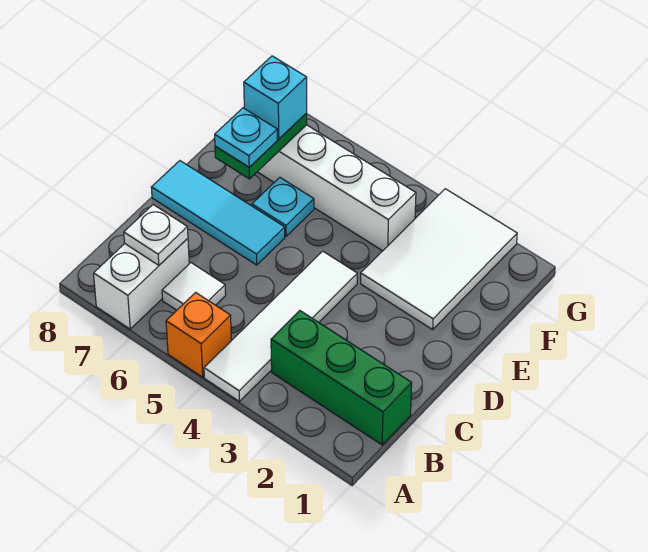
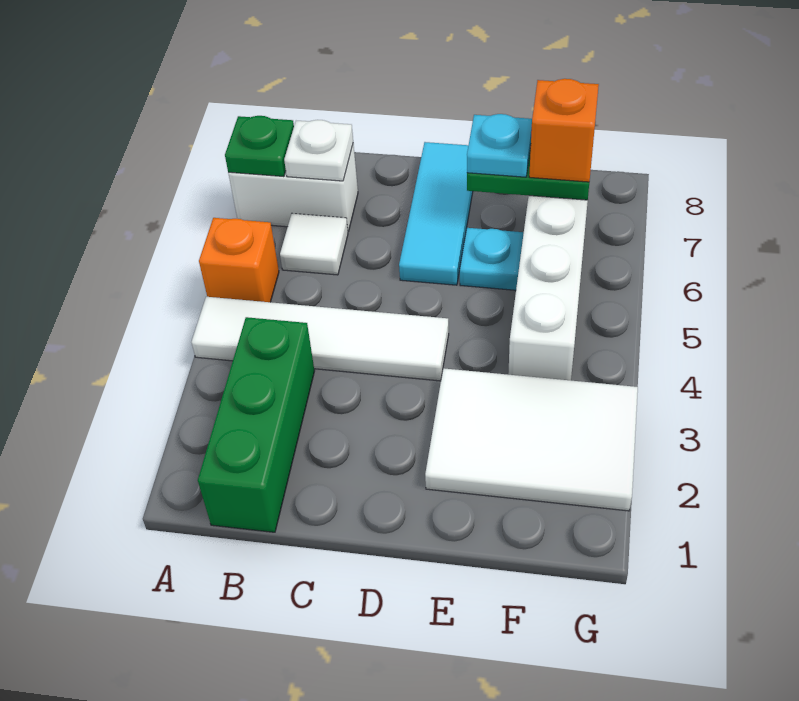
none -> green plate A7 level 2
cyan brick F7 level 3 -> orange brick F7 level 3

